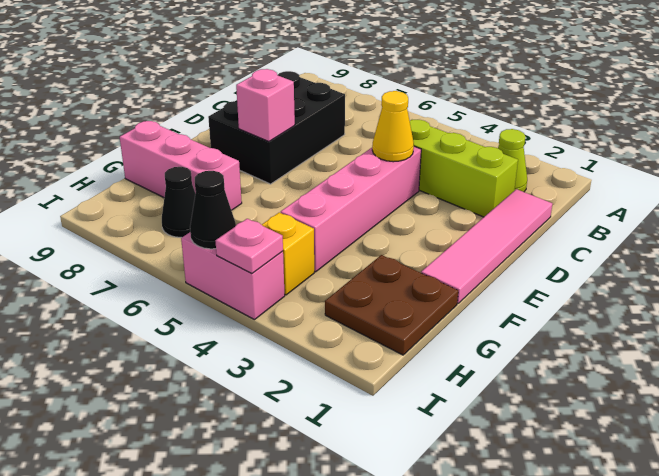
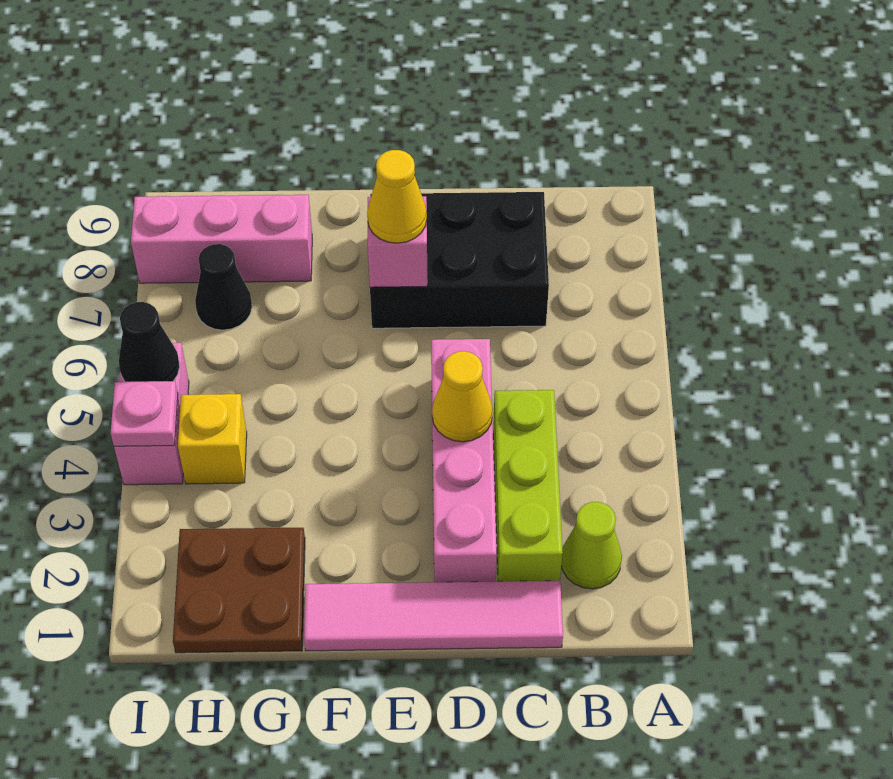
pink brick D4:G4 level 1 -> pink brick D2:D5 level 1
none -> yellow cone E7 level 3
pink brick G7:G9 level 1 -> pink brick G8:I8 level 1

